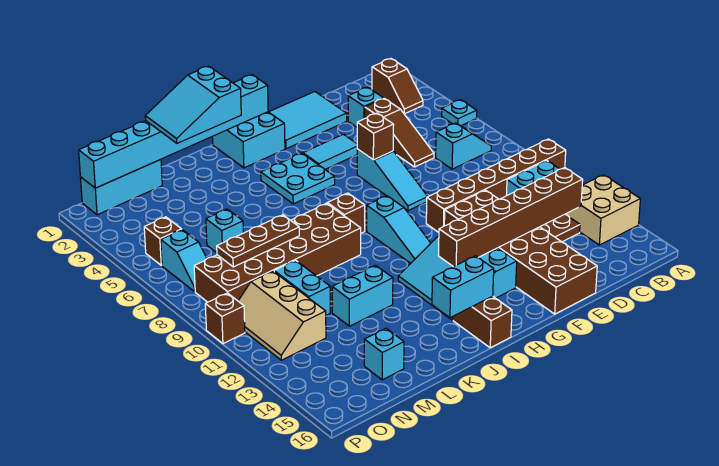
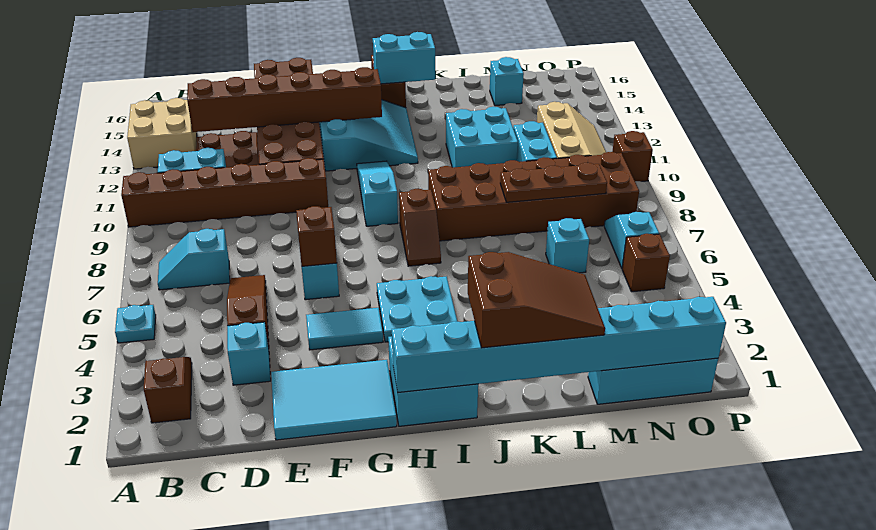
cyan slope J1:L2 level 3 top J -> brown slope J1:L2 level 3 top J
cyan brick K12:L12 level 1 -> cyan brick K11:L12 level 1

